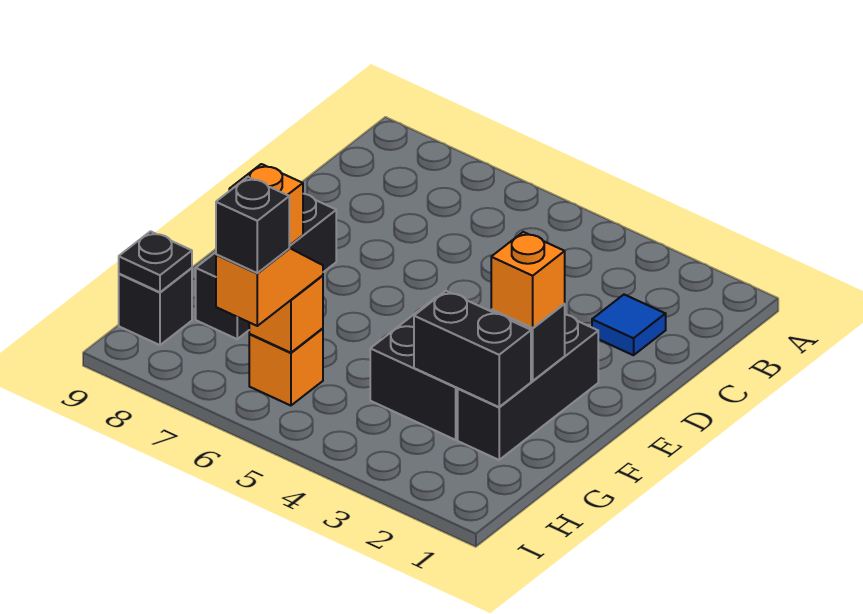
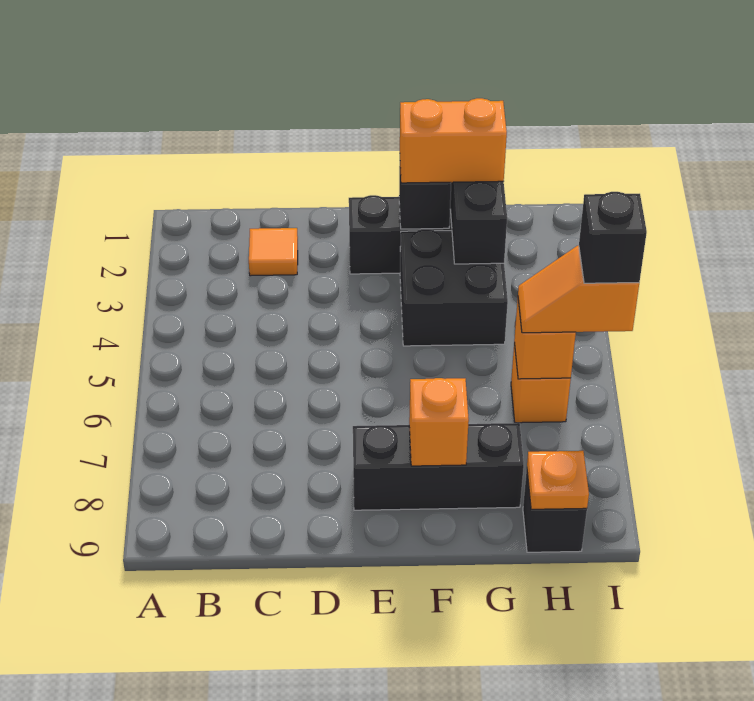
blue tile C2 level 1 -> orange tile C2 level 1
orange brick F2 level 3 -> orange brick F2:G2 level 3
black plate H9 level 2 -> orange plate H9 level 2

